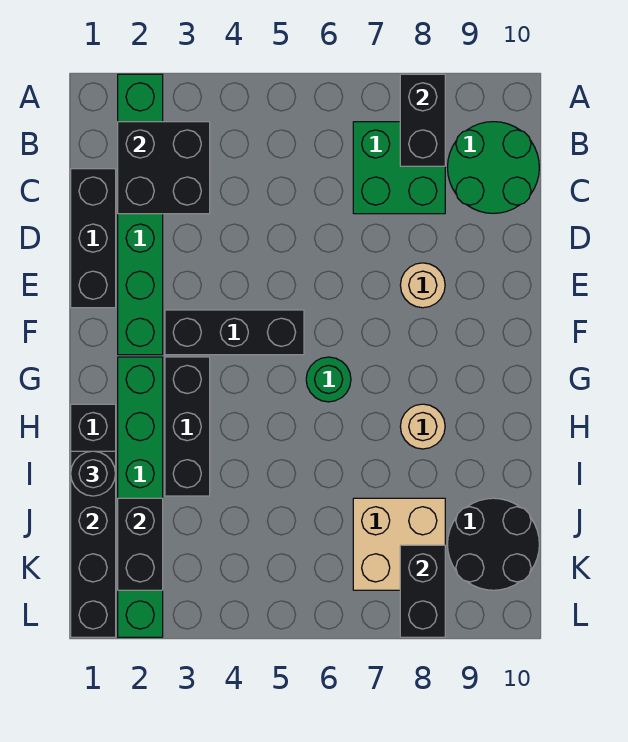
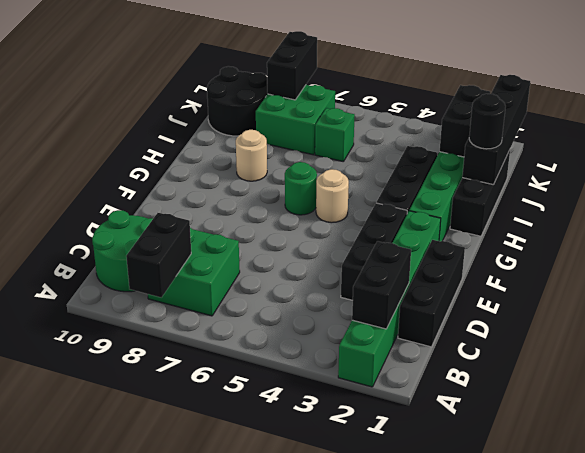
black brick B2:C3 level 2 -> black brick B2:C2 level 2
tan round brick E8 level 1 -> tan round brick G5 level 1
black brick F3:F5 level 1 -> black brick D3:F3 level 1
none -> green brick J6 level 1
tan brick J7:K8 level 1 -> green brick J7:K8 level 1

